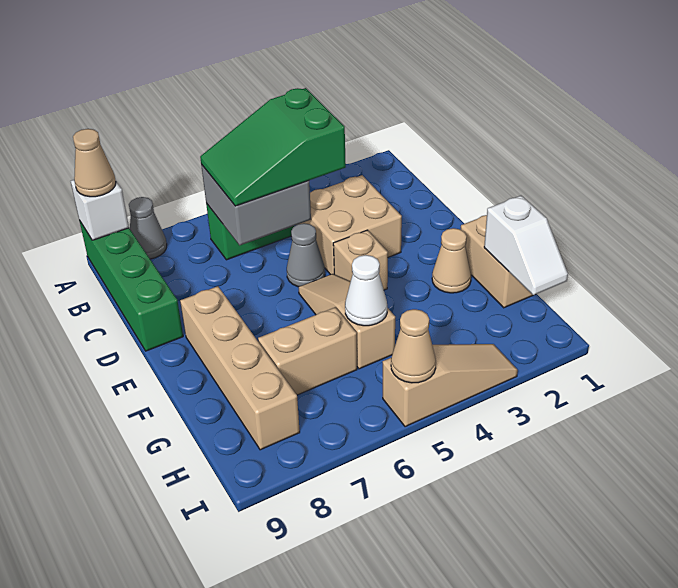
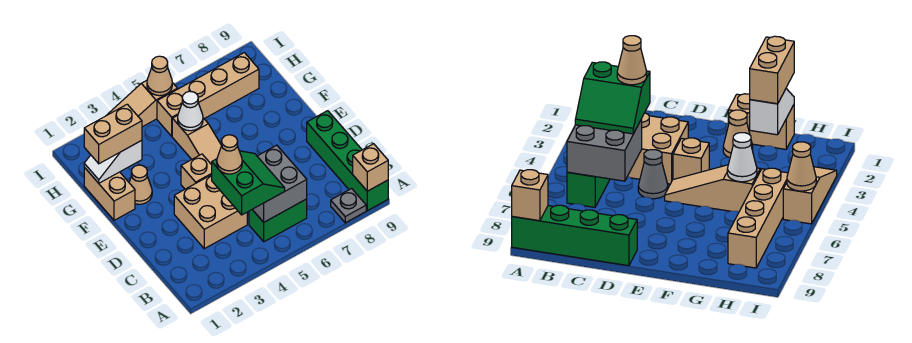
grey cone A8 level 1 -> grey plate A8 level 1
white brick A9 level 2 -> tan brick A9 level 2
tan cone A9 level 3 -> tan cone C4 level 4
green slope B4:C6 level 3 top 4 -> green slope B4:C5 level 3 top 4
tan brick E8:H8 level 1 -> tan brick H5:H8 level 1
white slope G1:H1 level 2 top G -> white slope G1:G2 level 2 top 2
tan brick G6:G7 level 1 -> tan brick G1:G2 level 3

